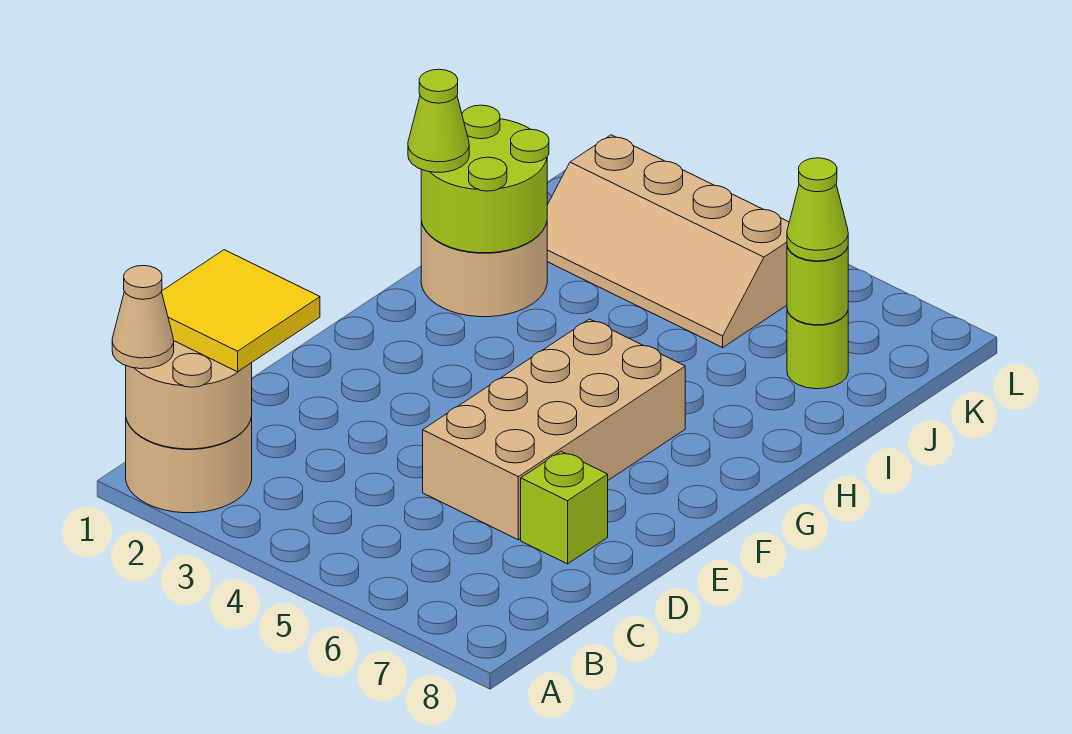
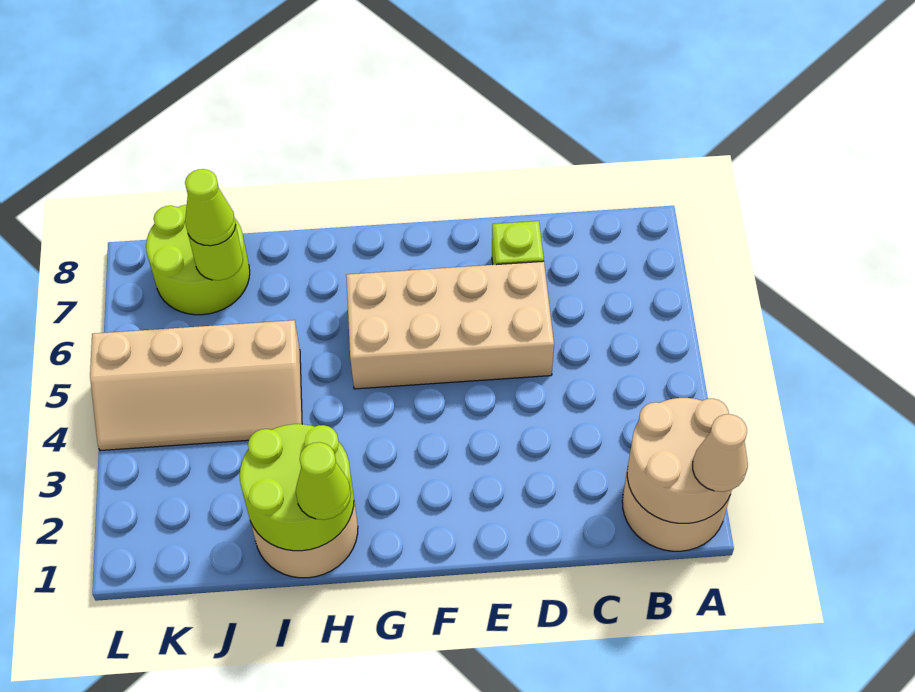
yellow tile B1:C2 level 3 -> none
tan slope J2:K5 level 1 top K -> tan slope I4:L5 level 1 top 5
lime round brick J7 level 1 -> lime round brick J7:K8 level 1

